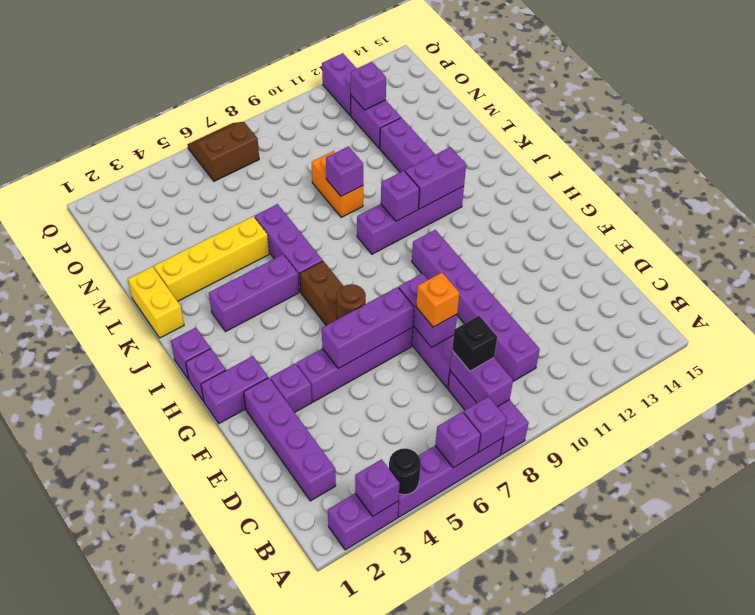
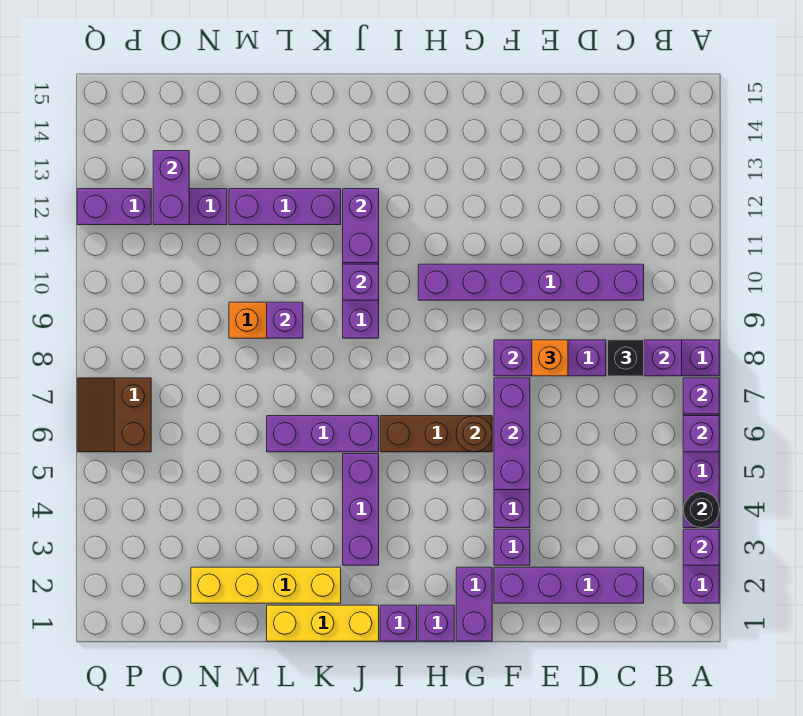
yellow brick K1:L1 level 1 -> yellow brick J1:L1 level 1
yellow brick L2:L5 level 1 -> yellow brick K2:N2 level 1
purple brick O12 level 2 -> purple brick O12:O13 level 2

